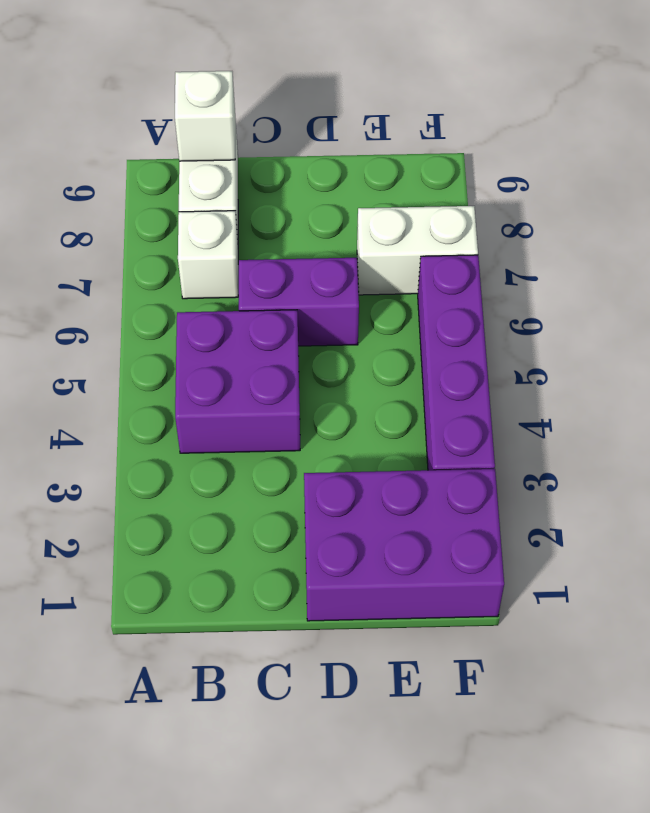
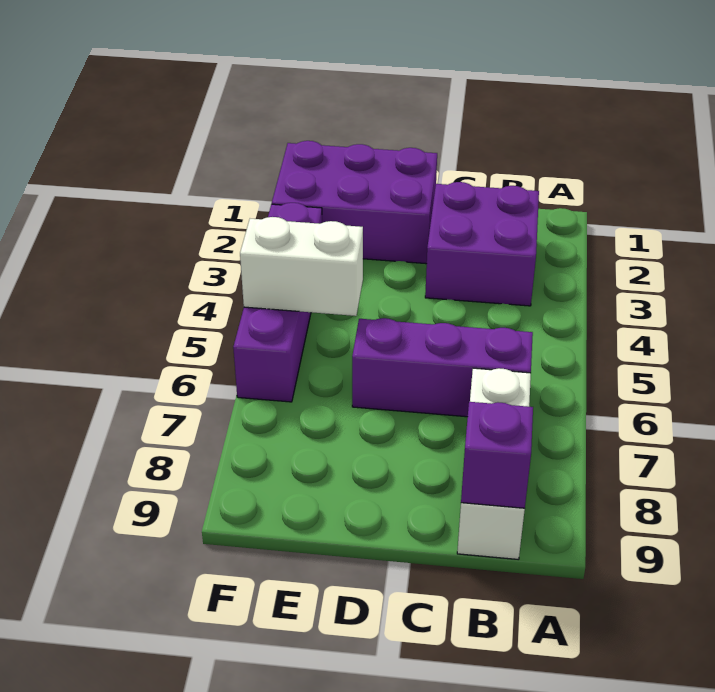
purple brick B4:C5 level 1 -> purple brick B2:C3 level 1
white brick B9 level 2 -> purple brick B9 level 2
purple brick C6:D6 level 1 -> purple brick B6:D6 level 1
white brick E7:F7 level 1 -> white brick E5:F5 level 2

